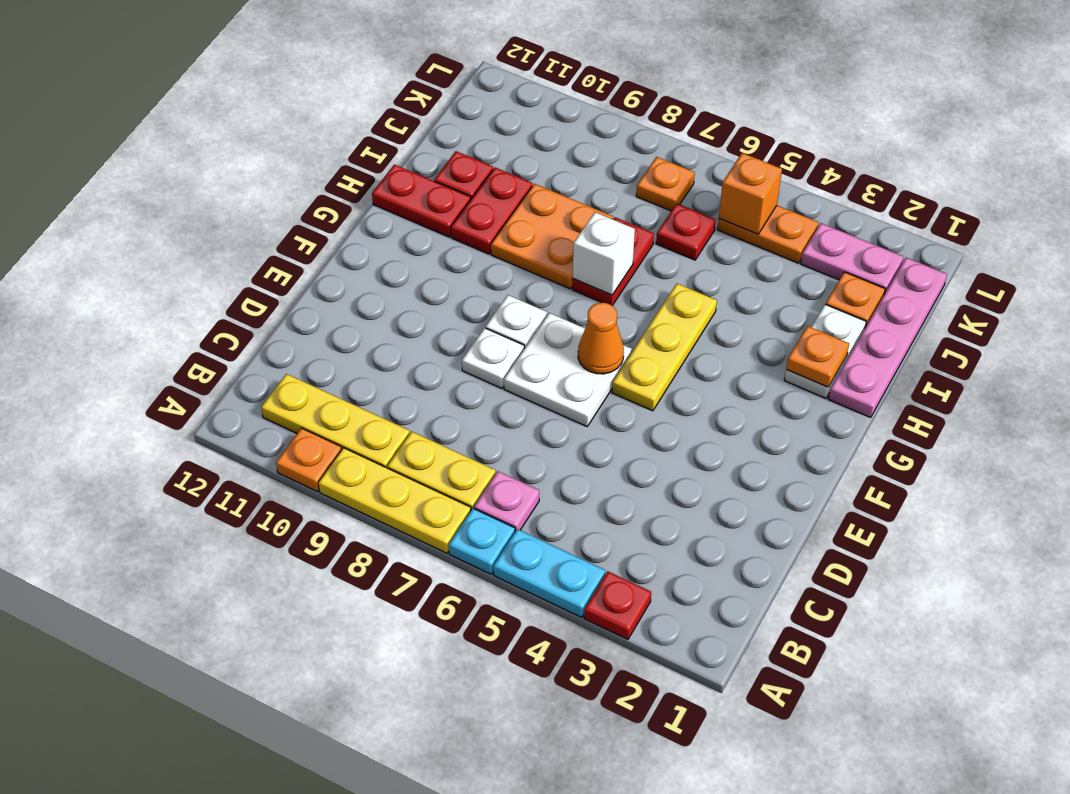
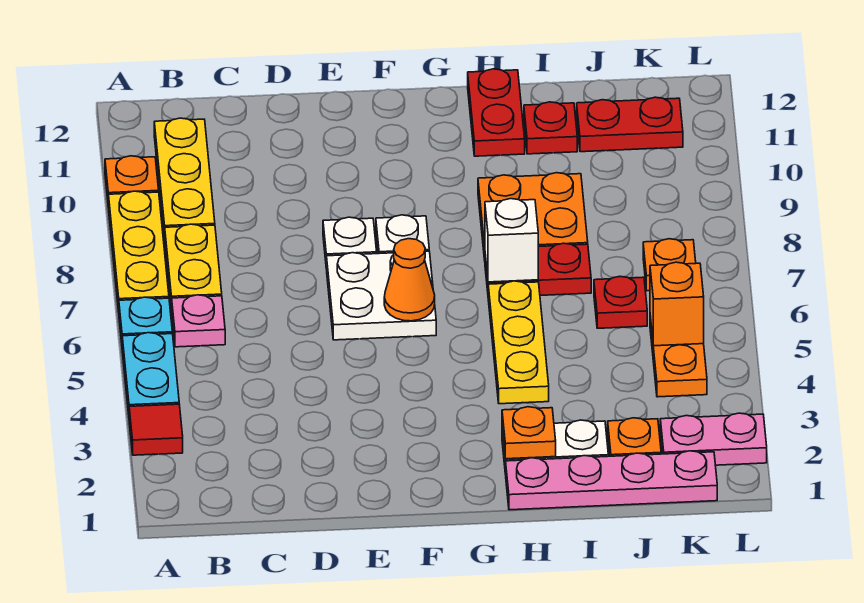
red plate A3 level 1 -> red tile A3 level 1
yellow plate F5:H5 level 1 -> yellow plate H4:H6 level 1
red plate H10:I10 level 1 -> red plate J11:K11 level 1
pink plate K2:K3 level 1 -> pink plate K2:L2 level 1

